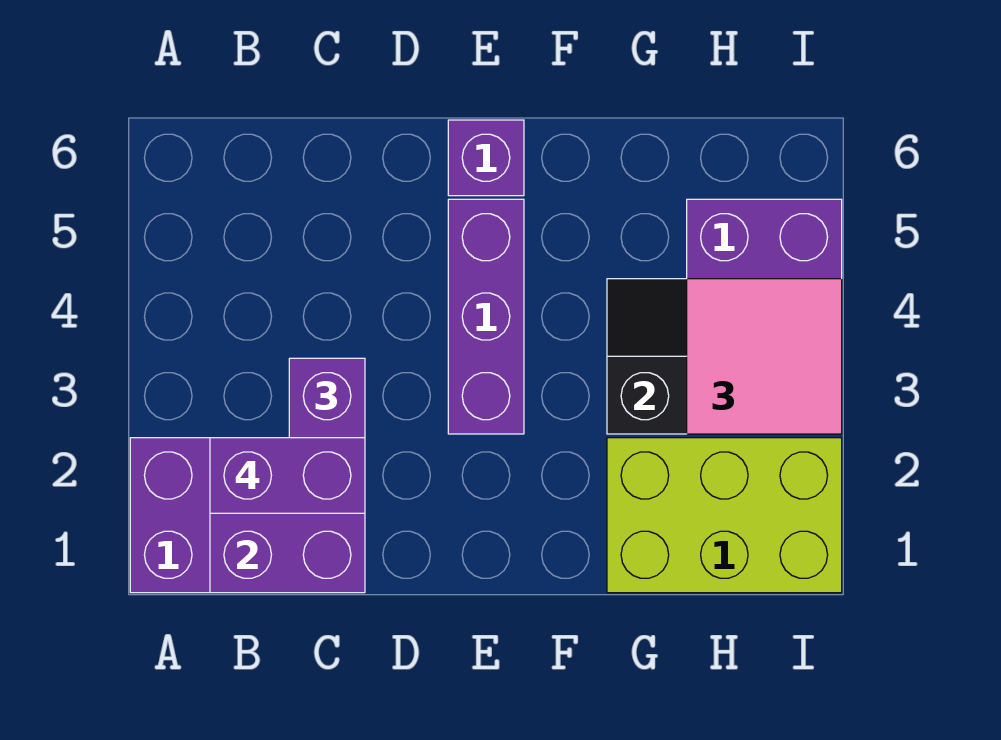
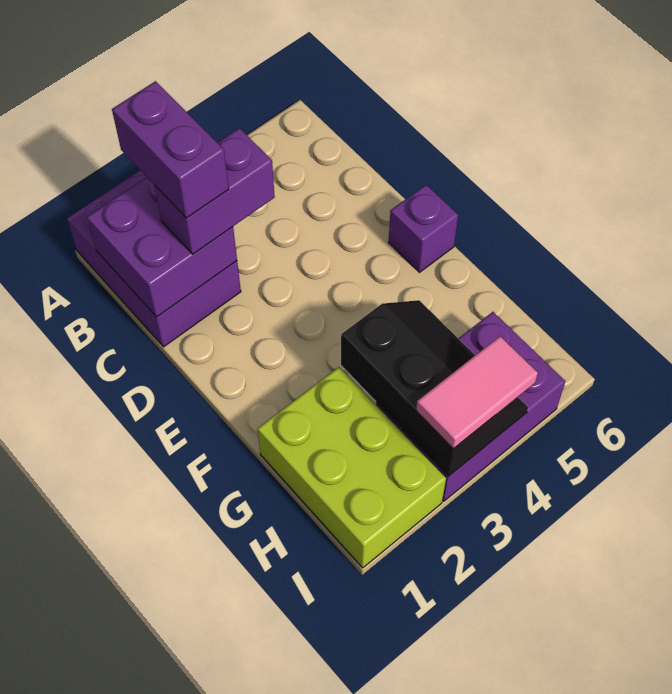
purple brick E3:E5 level 1 -> none
pink tile H3:I4 level 3 -> pink tile I3:I4 level 3

